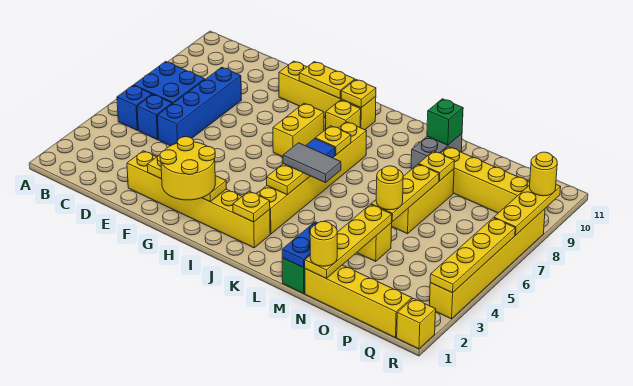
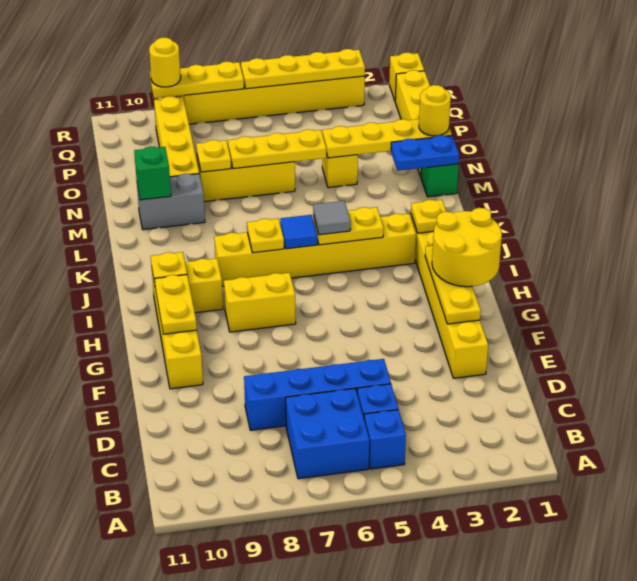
grey tile J5:K5 level 3 -> grey tile J5 level 3
yellow round brick N5 level 3 -> none

